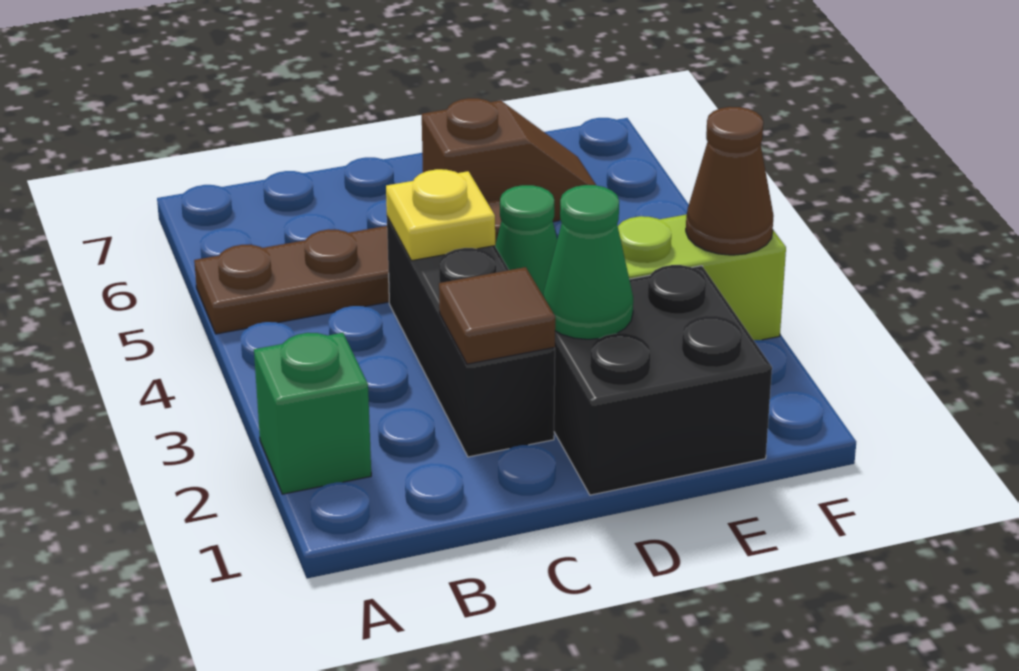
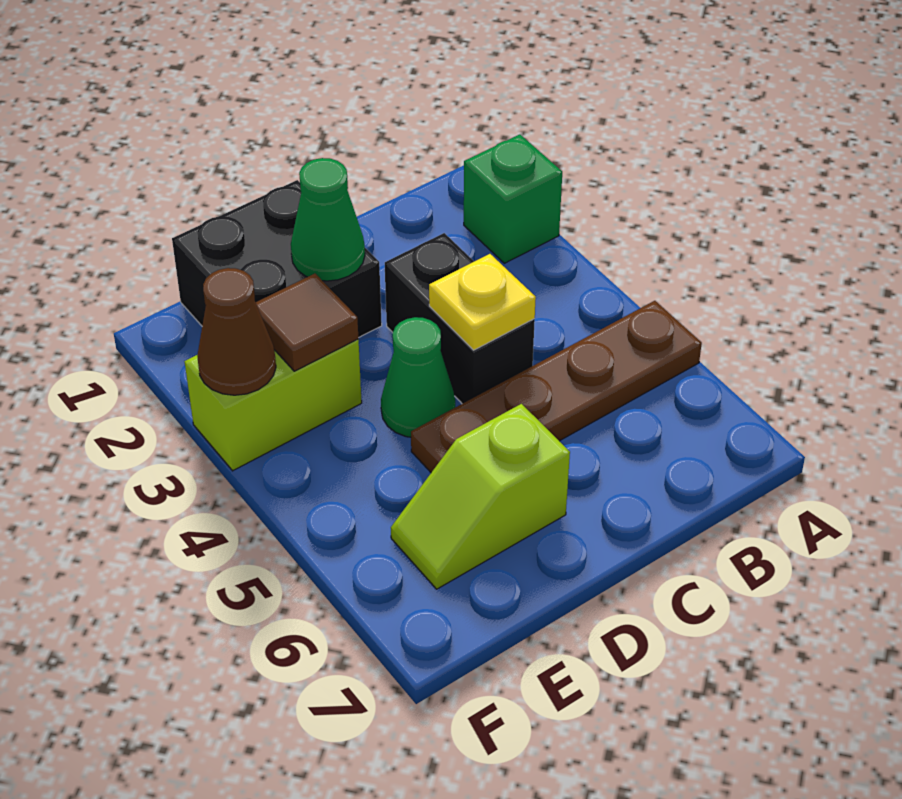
black brick C2:C4 level 1 -> black brick C3:C4 level 1
brown tile C2 level 2 -> brown tile E3 level 2
brown slope D6:E6 level 1 top D -> lime slope D6:E6 level 1 top D

